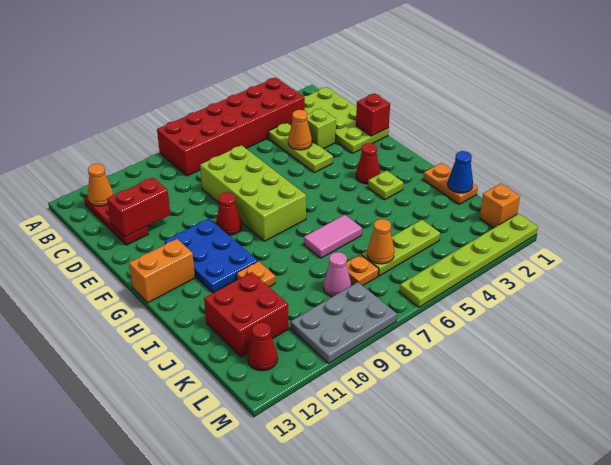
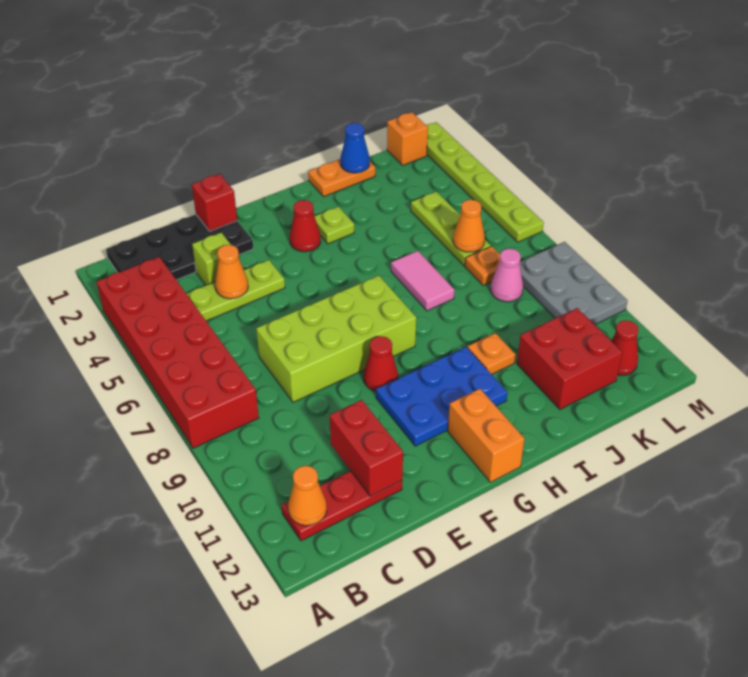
lime plate B1:E2 level 1 -> black plate B1:E2 level 1

